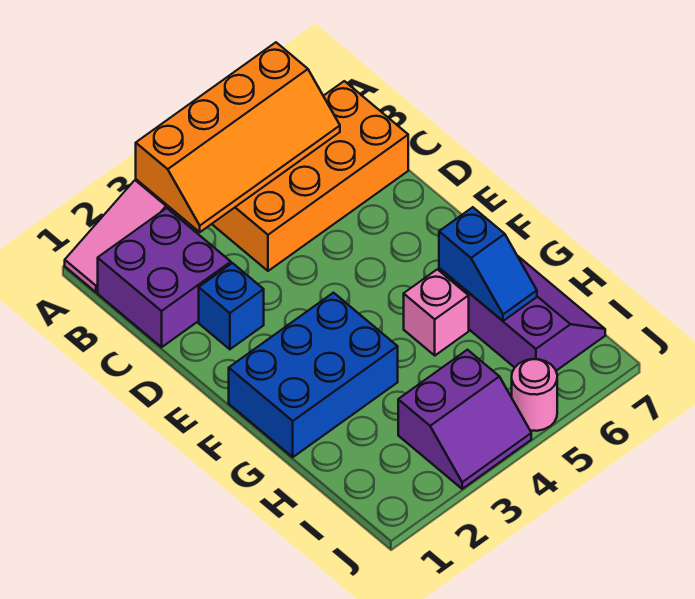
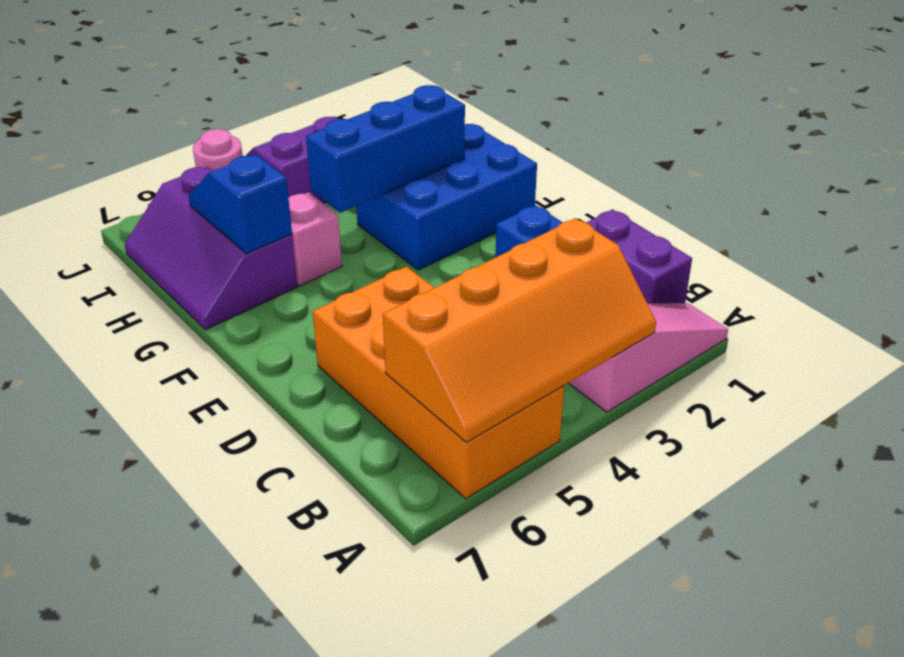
orange slope A3:B6 level 2 top A -> orange slope A3:B6 level 2 top B
purple brick B1:C2 level 1 -> purple brick B1:C1 level 1
orange brick B4:C7 level 1 -> orange brick A5:D6 level 1
none -> blue brick G2:G4 level 2

